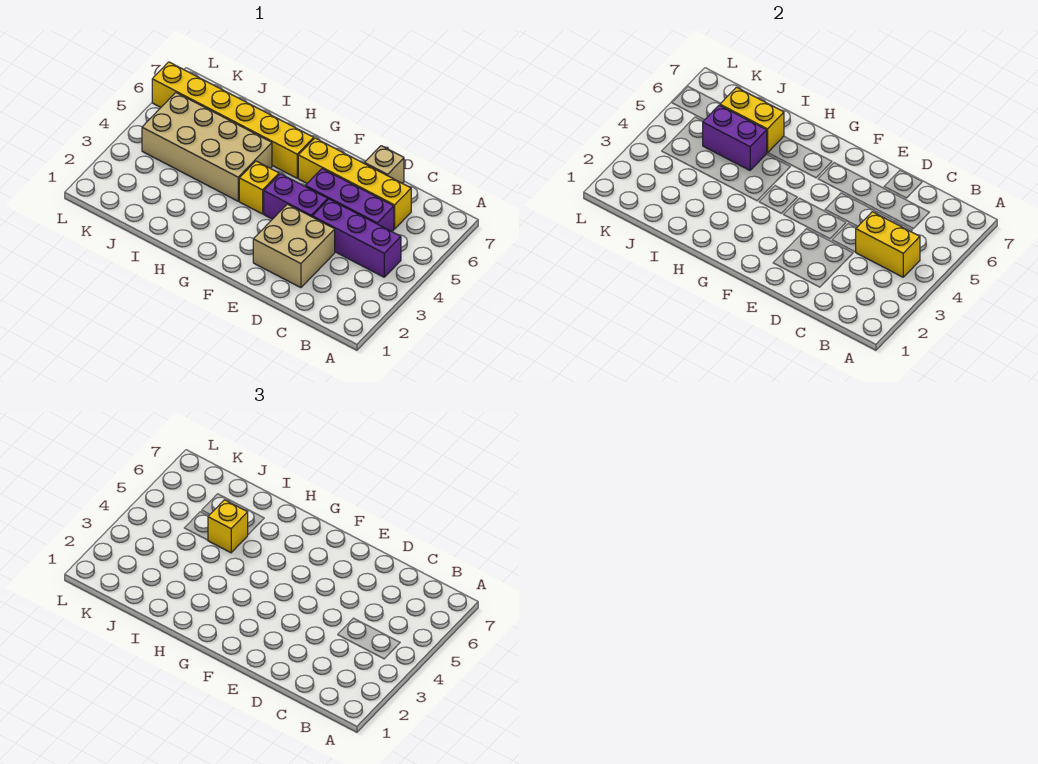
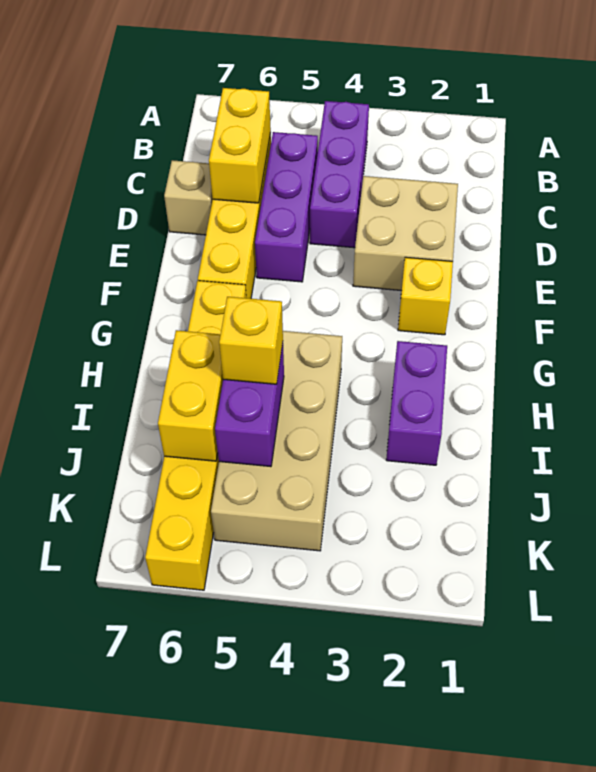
yellow brick B4:C4 level 2 -> yellow brick C6:D6 level 2
purple brick E4:F4 level 1 -> purple brick H2:I2 level 1
yellow brick G4 level 1 -> yellow brick F2 level 1

